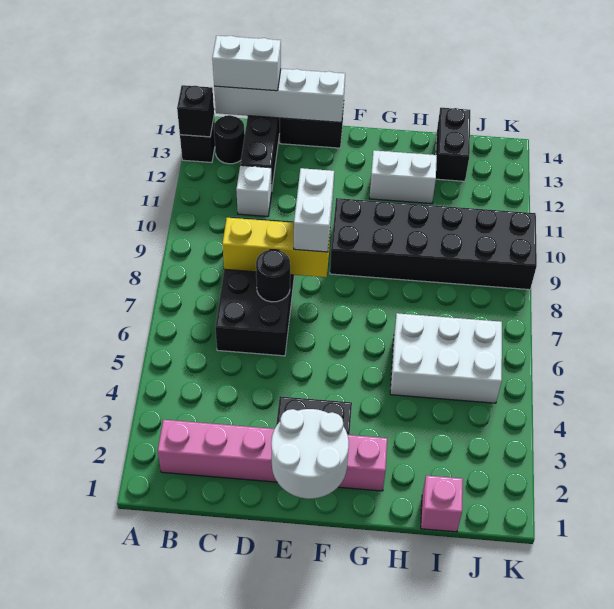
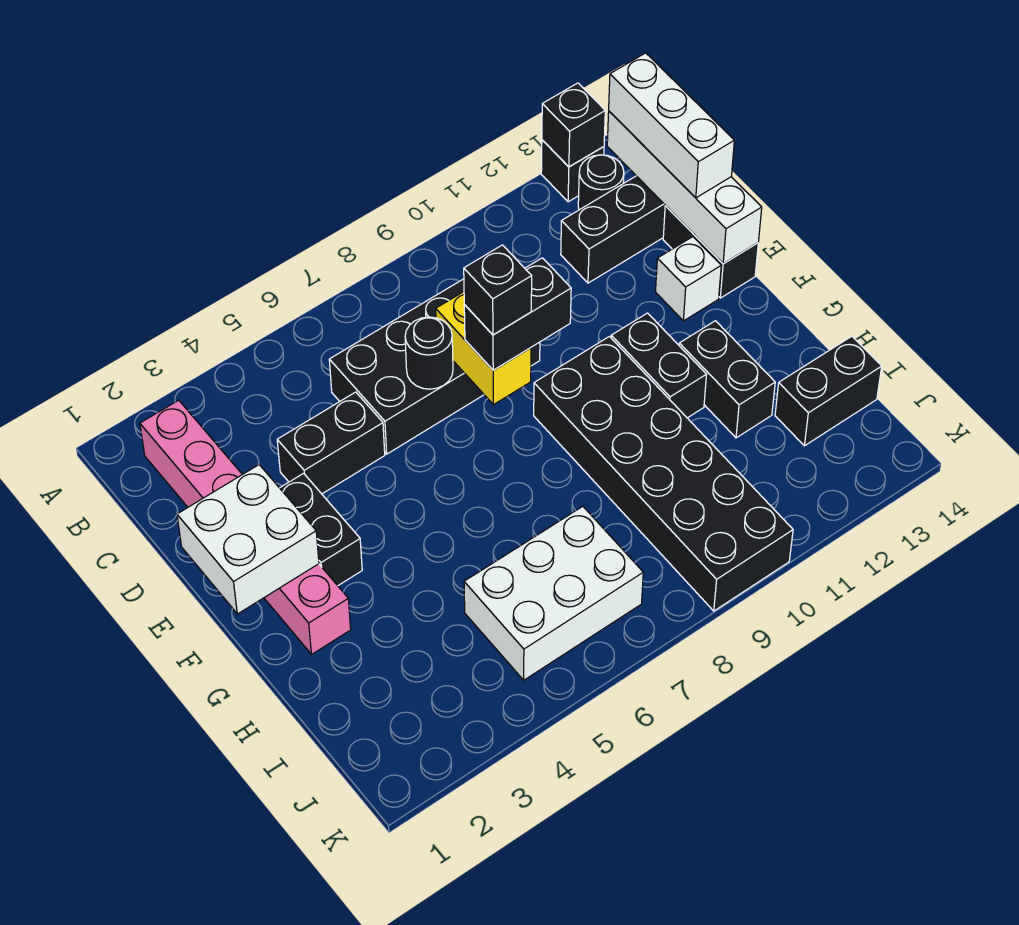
white brick B14:C14 level 3 -> white brick B14:D14 level 3
yellow brick C8:E8 level 2 -> yellow brick D8:E8 level 2
white brick C11 level 1 -> white brick E13 level 1
none -> black brick D4:D5 level 1
white round brick E1:F2 level 2 -> white brick E1:F2 level 2
white brick E8:E9 level 3 -> black brick E8:E9 level 3
none -> black brick E8 level 4
none -> black brick F11:G11 level 1
white brick G12:H12 level 1 -> black brick G12:H12 level 1
white brick H5:J6 level 1 -> white brick I5:J7 level 1
pink brick I1 level 1 -> none

